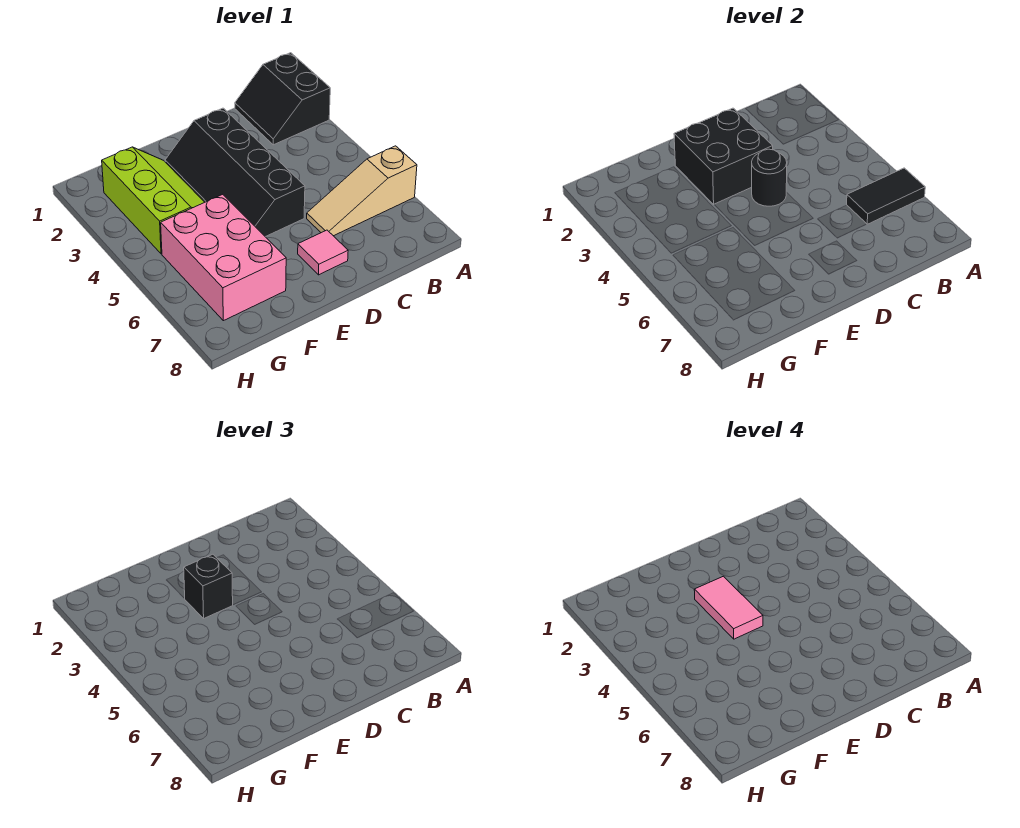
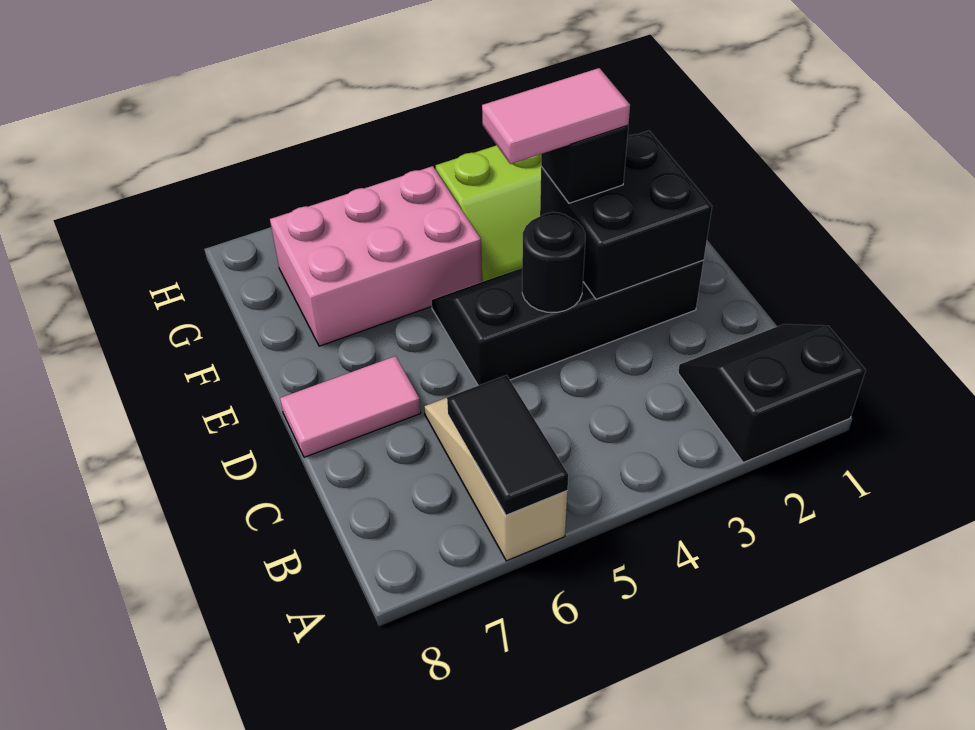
pink tile D7 level 1 -> pink tile D7:D8 level 1

